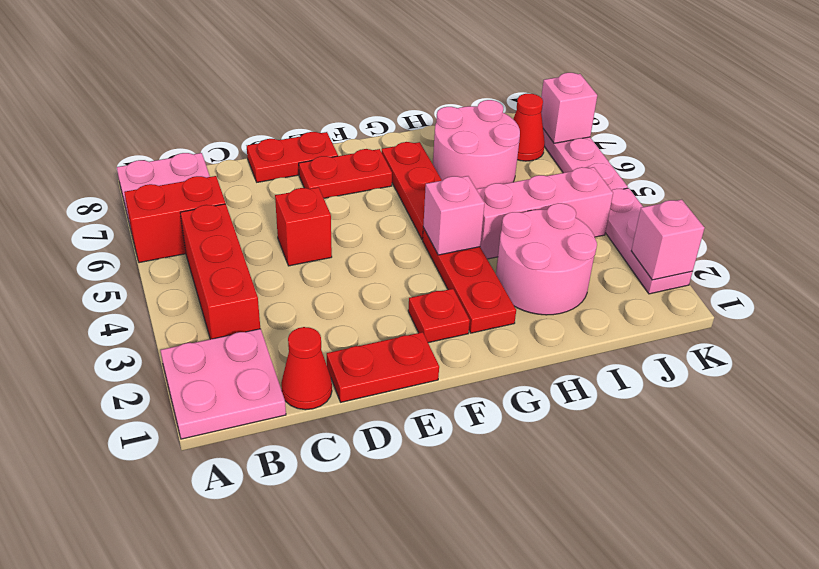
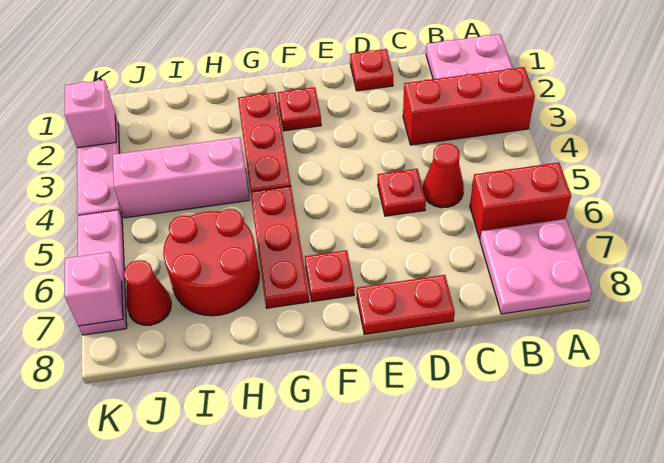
red brick B3:B5 level 1 -> red brick A3:C3 level 1
red cone C1 level 1 -> red cone C5 level 1
red plate D1:E1 level 1 -> red plate D1 level 1
red brick D5 level 1 -> red plate D5 level 1
red plate E7:F7 level 1 -> red plate F7 level 1
pink brick G4 level 2 -> none
pink round brick H2:I3 level 1 -> none
pink round brick H6:I7 level 1 -> red round brick H6:I7 level 1

